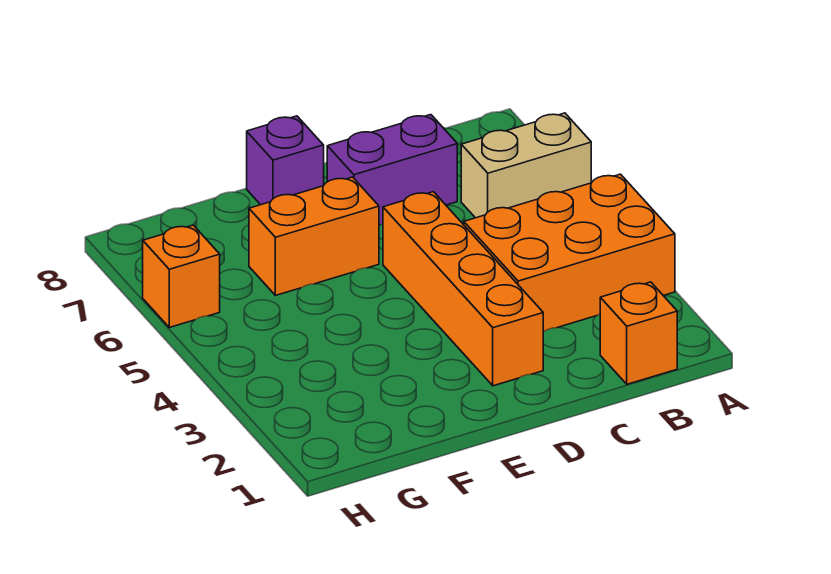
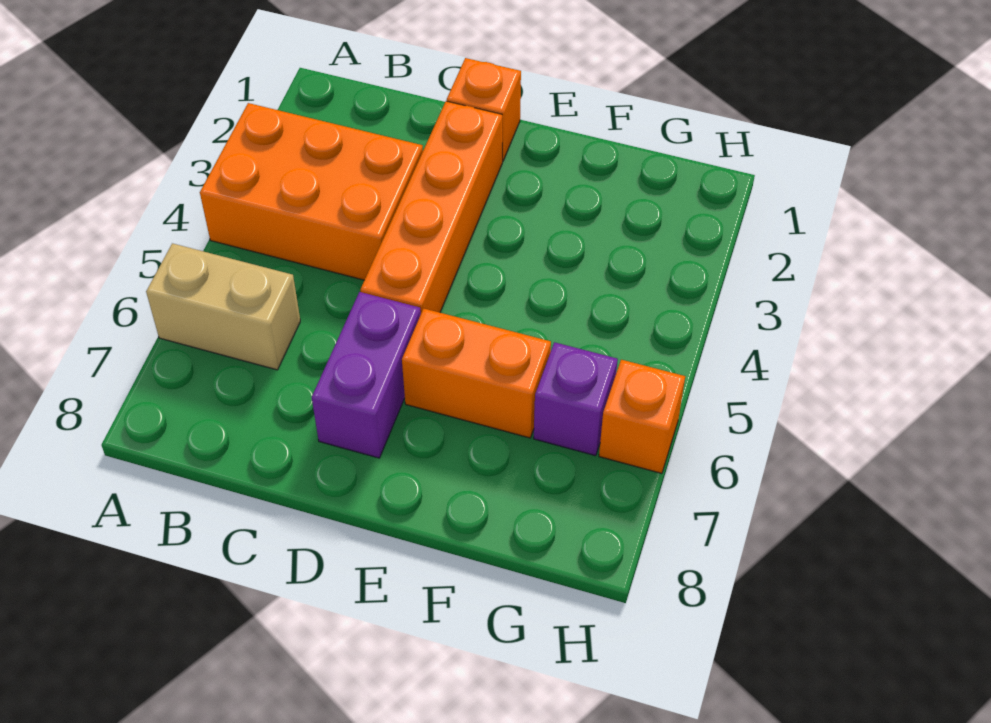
orange brick B1 level 1 -> orange brick D1 level 1
purple brick C7:D7 level 1 -> purple brick D6:D7 level 1
purple brick E8 level 1 -> purple brick G6 level 1

